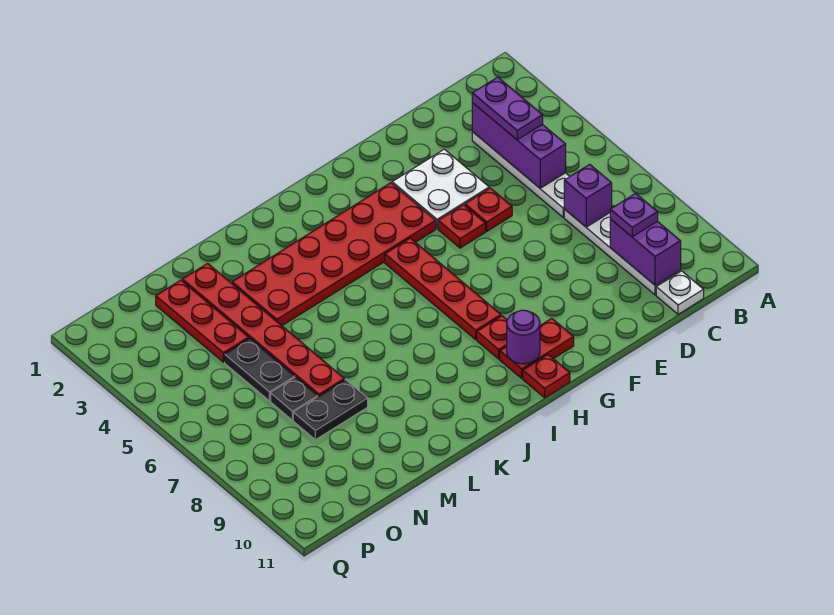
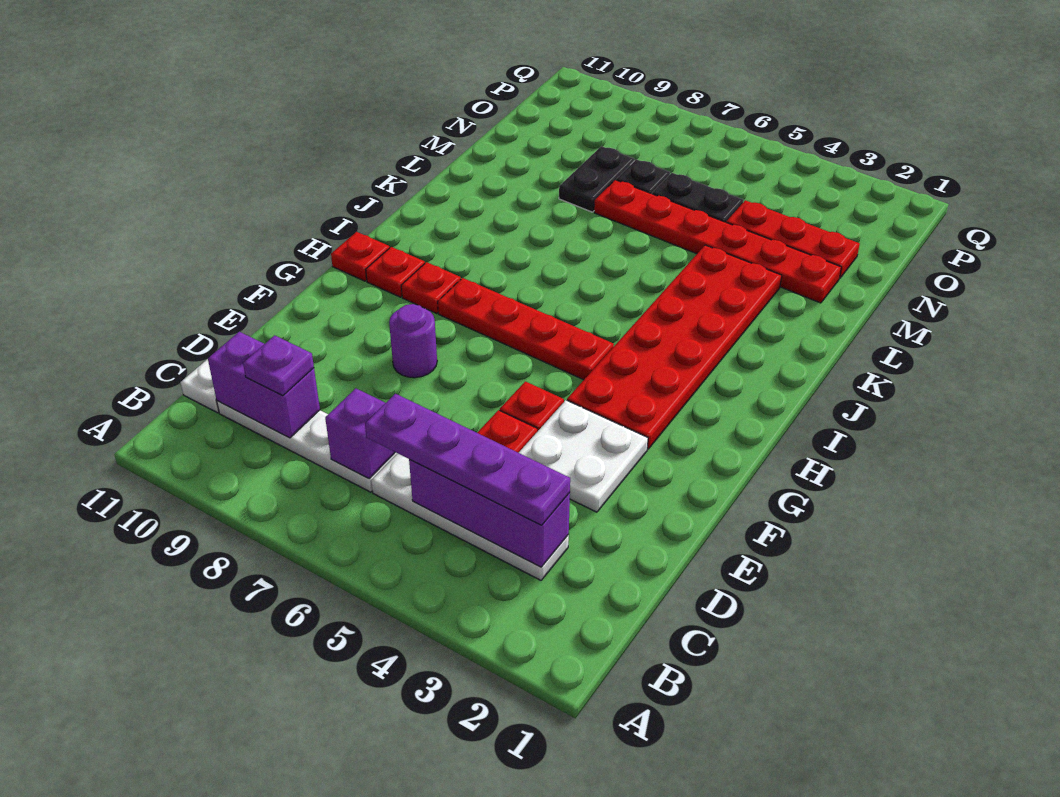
purple plate C3:C4 level 3 -> purple plate C3:C6 level 3
red plate G10:H10 level 1 -> red plate H10 level 1
purple round brick H10 level 2 -> purple round brick F8 level 1

